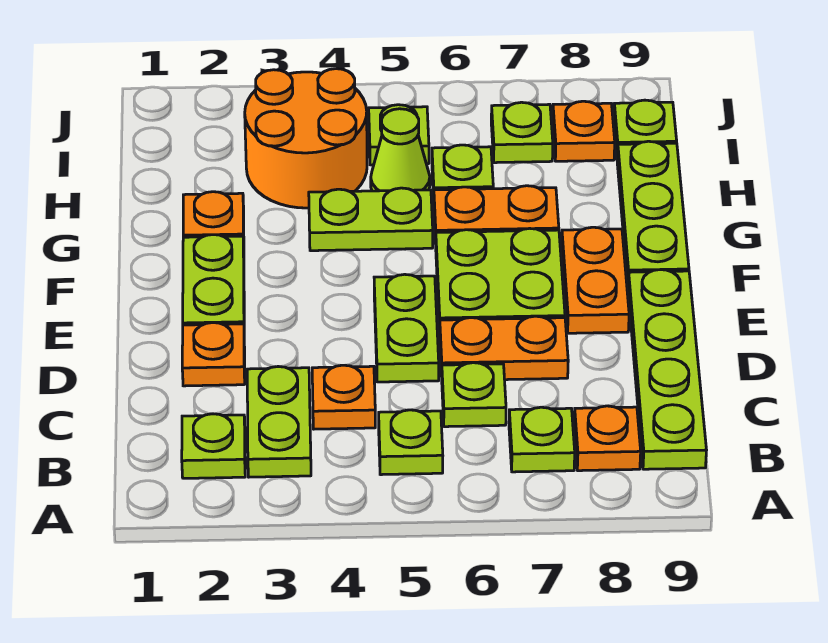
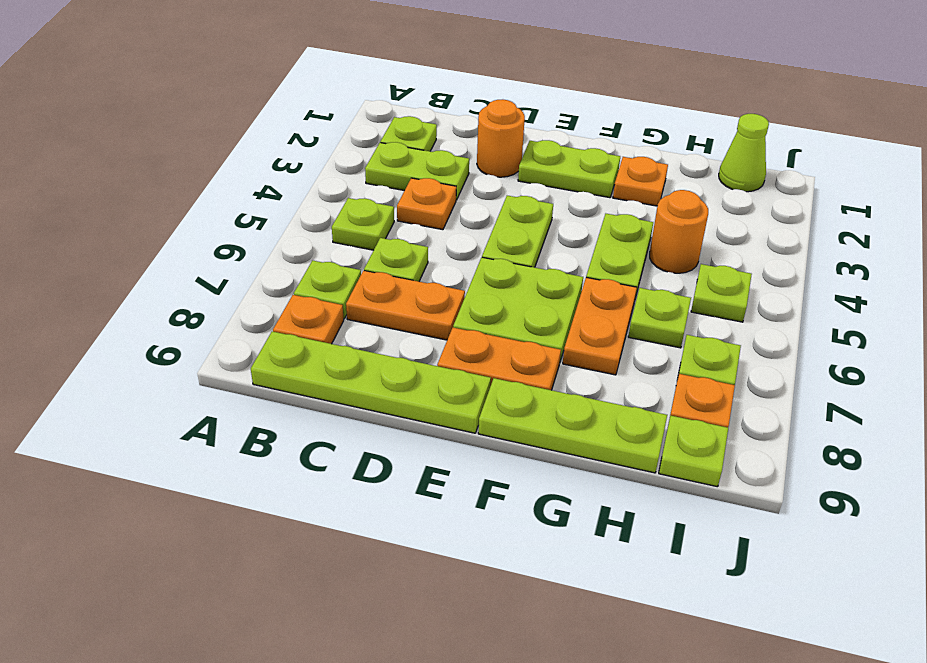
orange plate D2 level 1 -> orange round brick D2 level 1
lime plate D5:E5 level 1 -> lime plate E4:E5 level 1
orange plate D6:D7 level 1 -> orange plate C7:D7 level 1
orange round brick H3:I4 level 1 -> orange round brick H4 level 1
lime cone H5 level 1 -> lime cone I1 level 1

